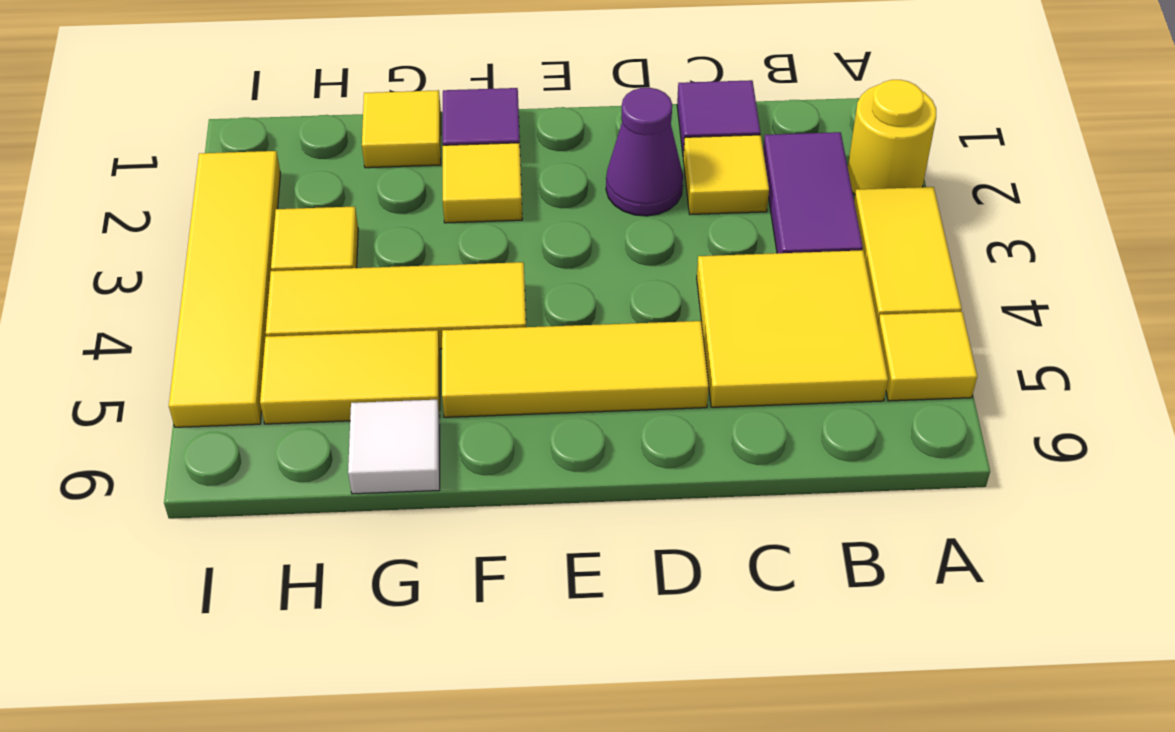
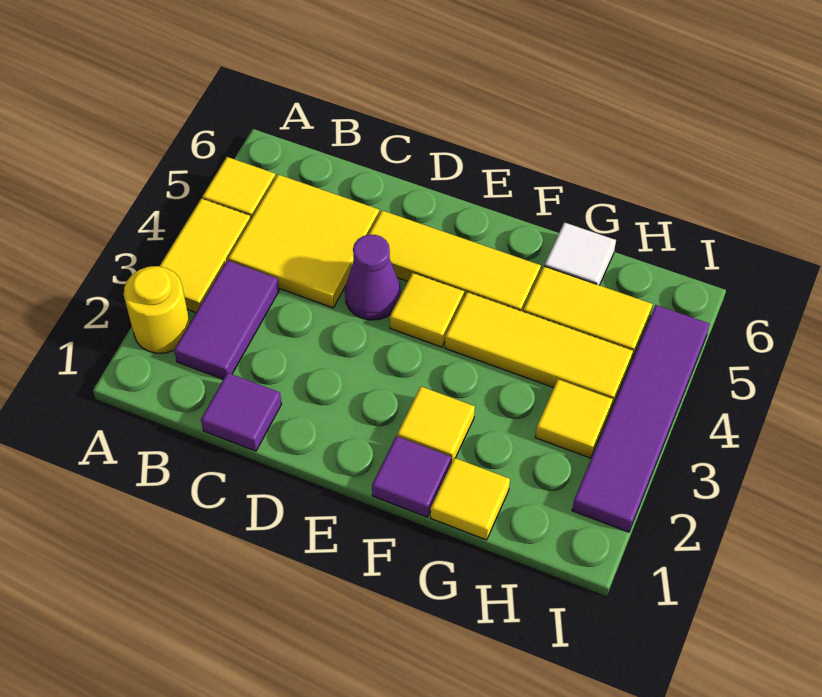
yellow tile C2 level 1 -> yellow tile E4 level 1
purple cone D2 level 1 -> purple cone D4 level 1
yellow tile I2:I5 level 1 -> purple tile I2:I5 level 1

